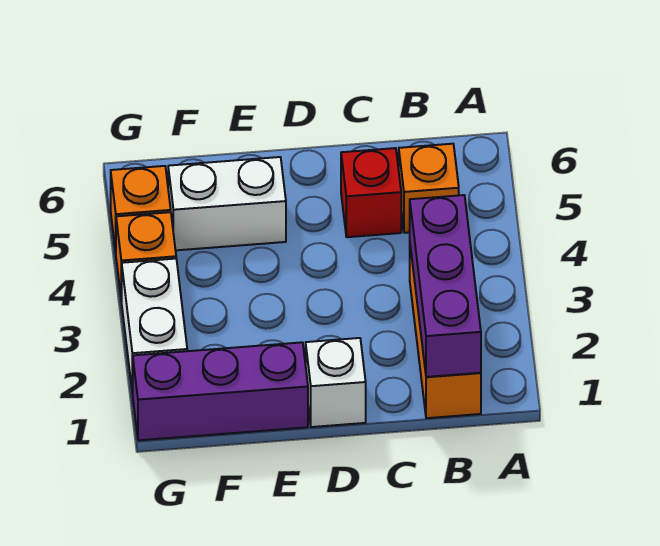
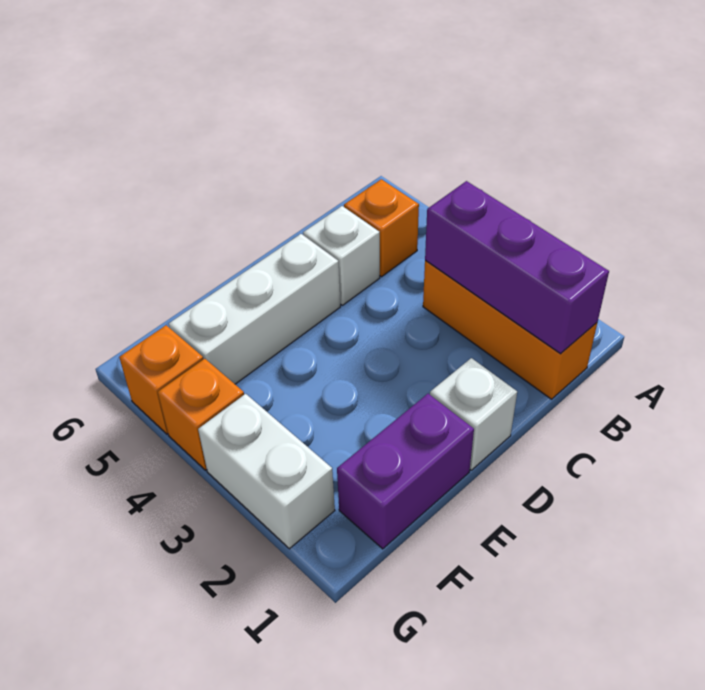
red brick C5 level 1 -> white brick C5 level 1
purple brick E1:G1 level 1 -> purple brick E1:F1 level 1
white brick E5:F5 level 1 -> white brick D5:F5 level 1

